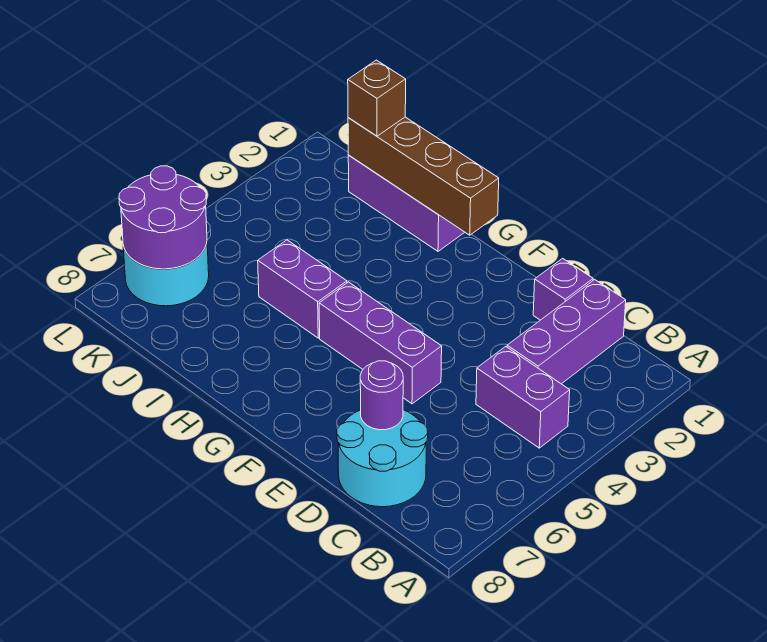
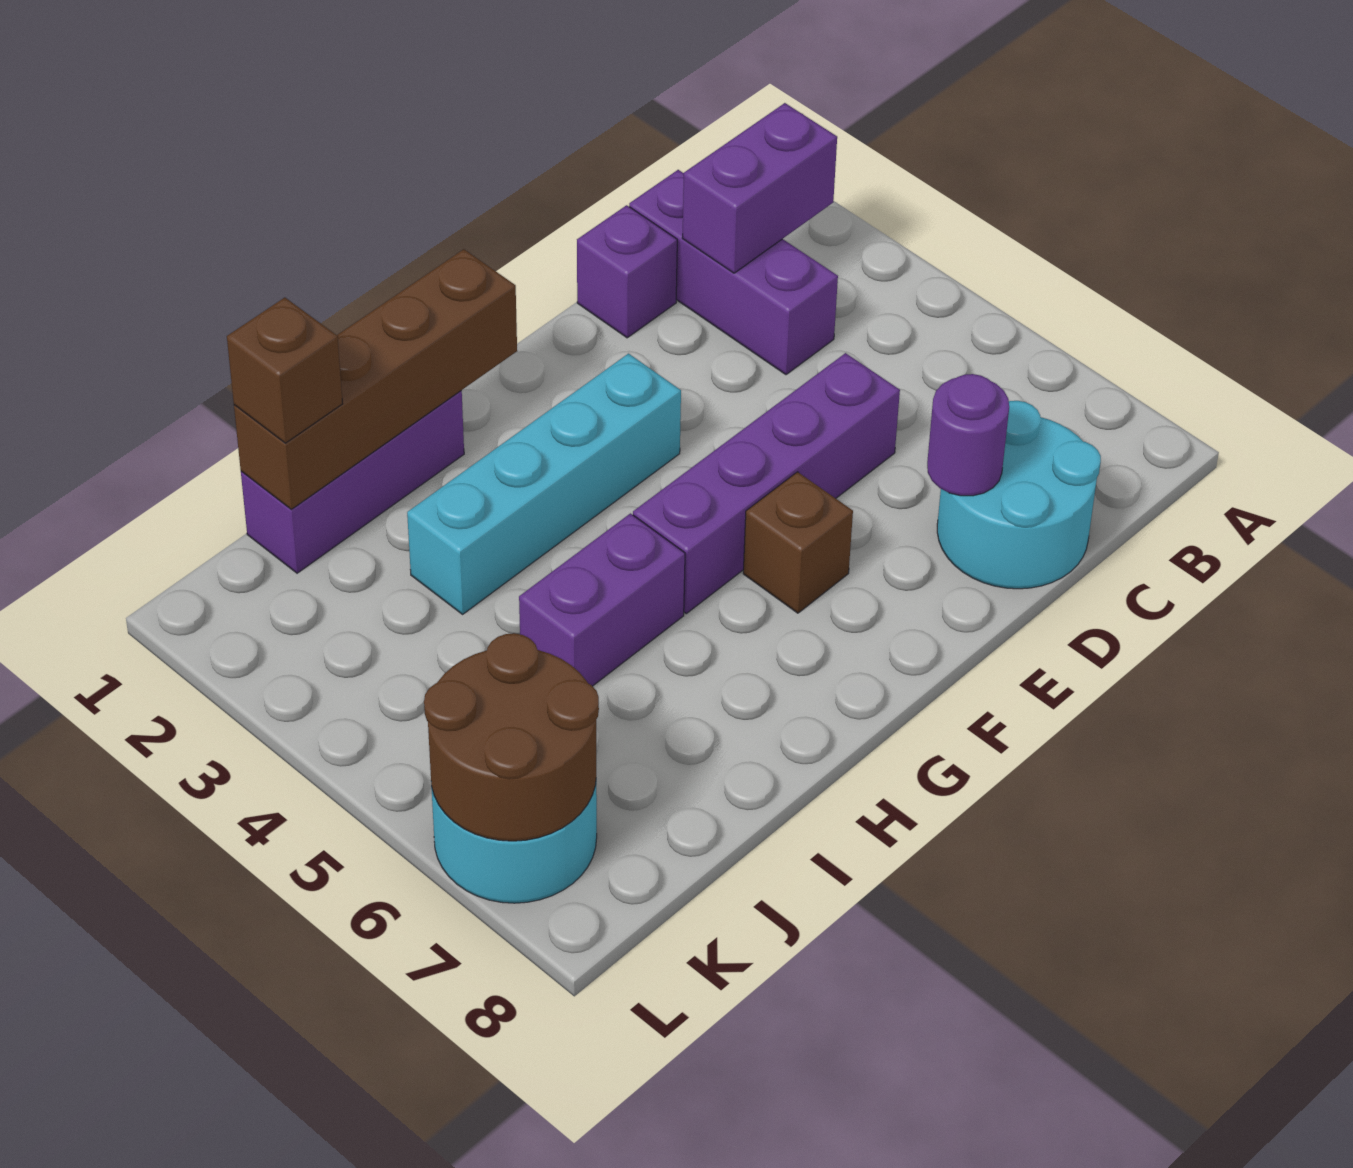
purple brick B4:C4 level 1 -> purple brick B2:C2 level 2
purple brick E5:G5 level 1 -> purple brick D5:G5 level 1
none -> cyan brick F3:I3 level 1
none -> brown brick F6 level 1
purple round brick K6:L7 level 2 -> brown round brick K6:L7 level 2

